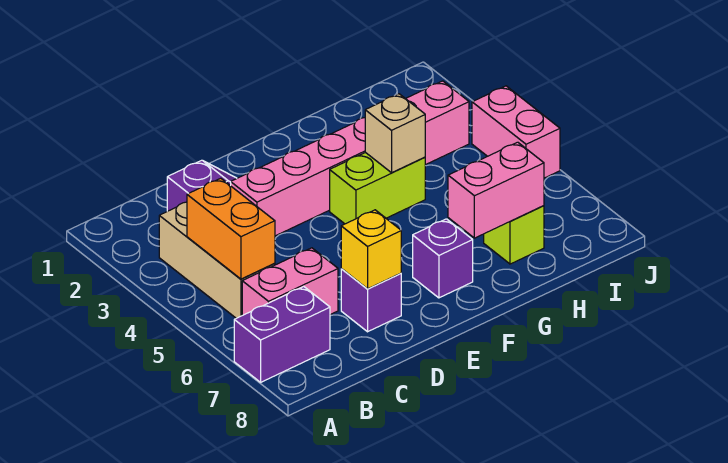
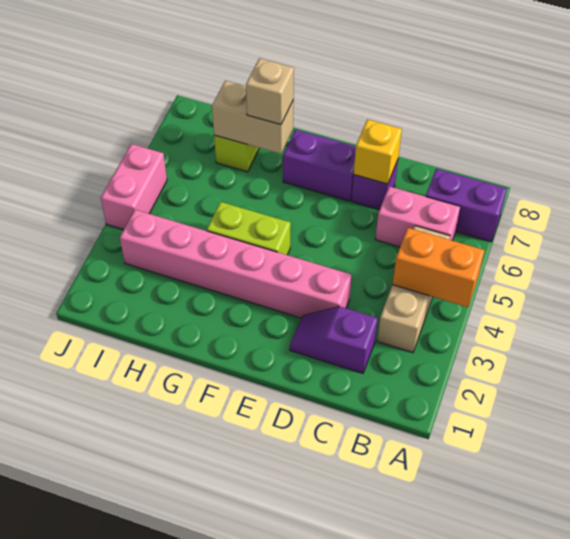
orange brick B4:B5 level 2 -> orange brick A4:B4 level 2
purple brick F7 level 1 -> purple brick E7:F7 level 1
tan brick G4 level 2 -> tan brick G7 level 3
pink brick G7:H7 level 2 -> tan brick G7:H7 level 2

